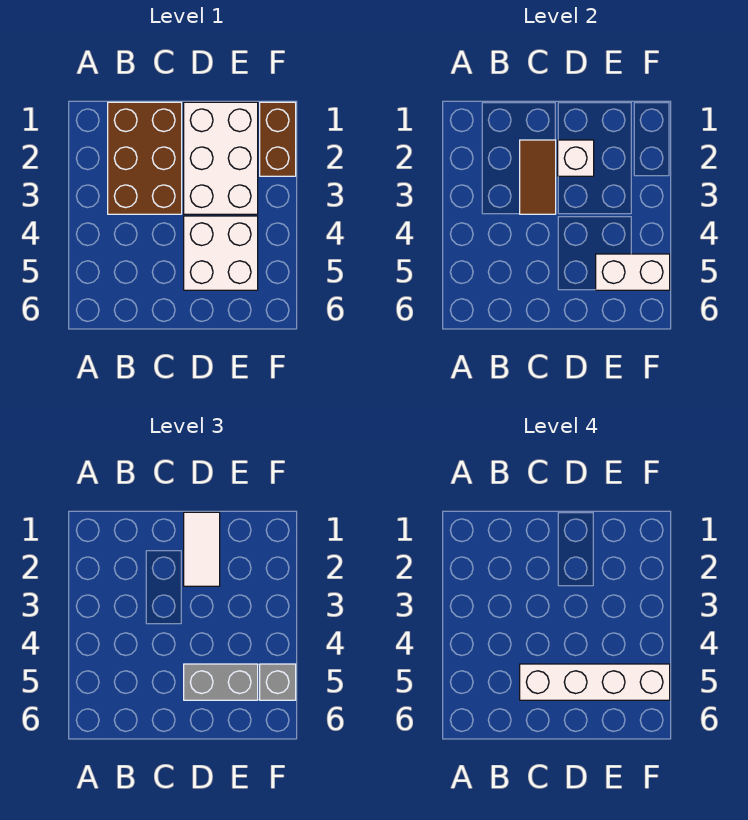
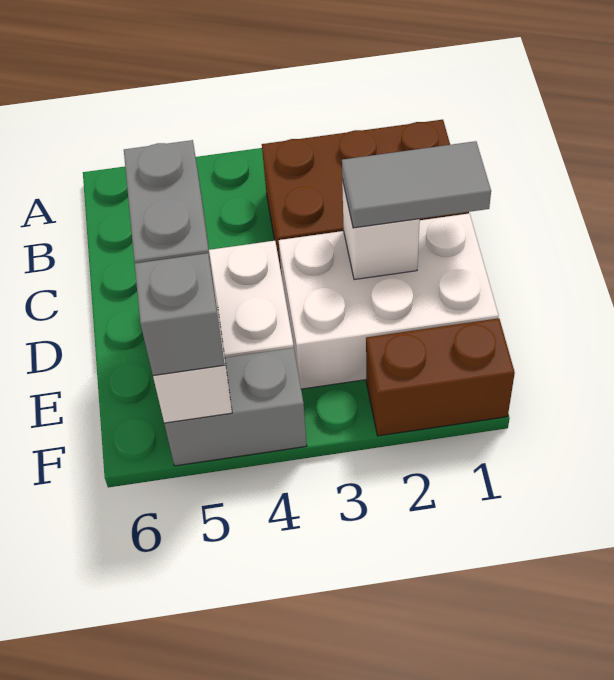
brown tile C2:C3 level 2 -> none
white brick C5:F5 level 4 -> none
white tile D1:D2 level 3 -> grey tile D1:D2 level 3
none -> grey brick F4:F5 level 1

